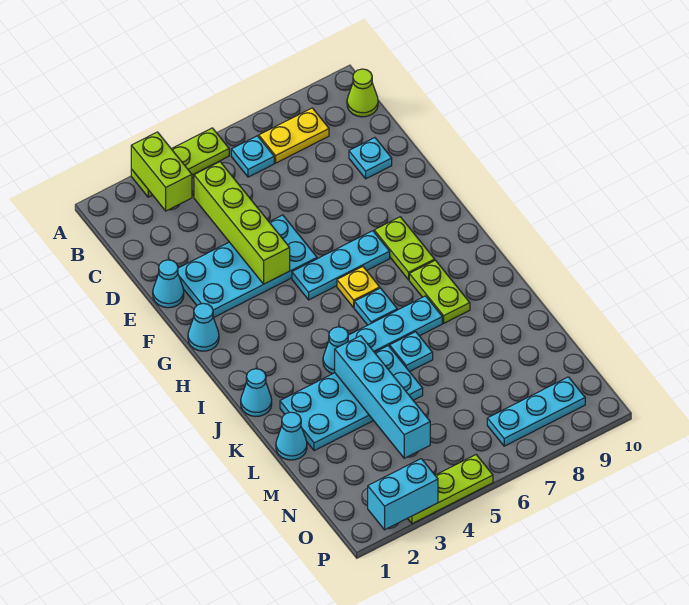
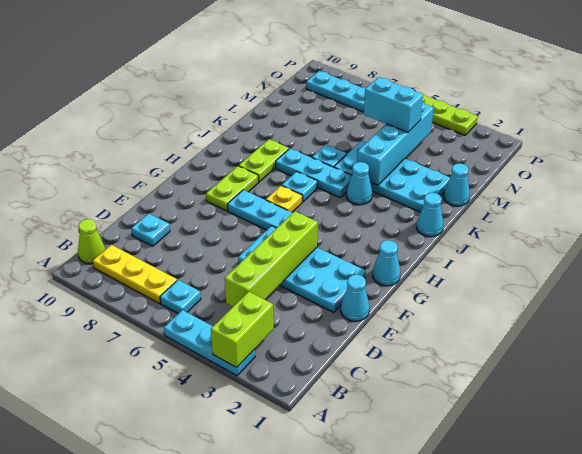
lime plate A3:A5 level 1 -> cyan plate A3:A5 level 1
yellow plate B7:B8 level 1 -> yellow plate B7:B9 level 1
cyan brick P2:P3 level 2 -> cyan brick M4:M5 level 3

